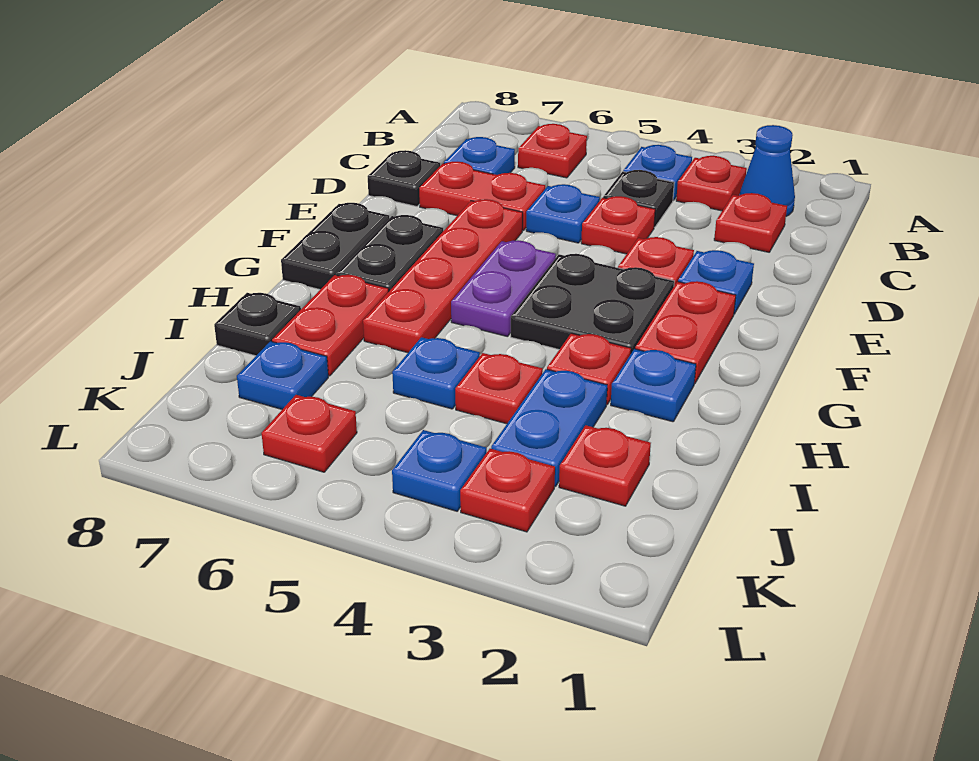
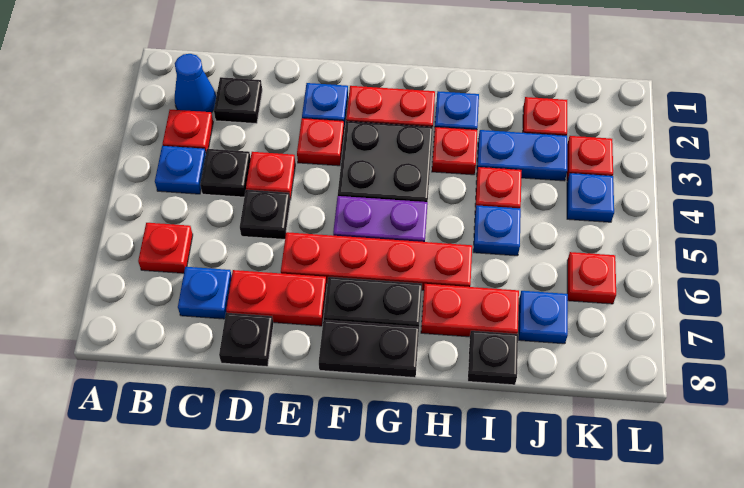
red plate C2 level 1 -> black plate C2 level 1
blue plate D5 level 1 -> black plate D5 level 1
red plate D6:D7 level 1 -> red plate D7:E7 level 1

